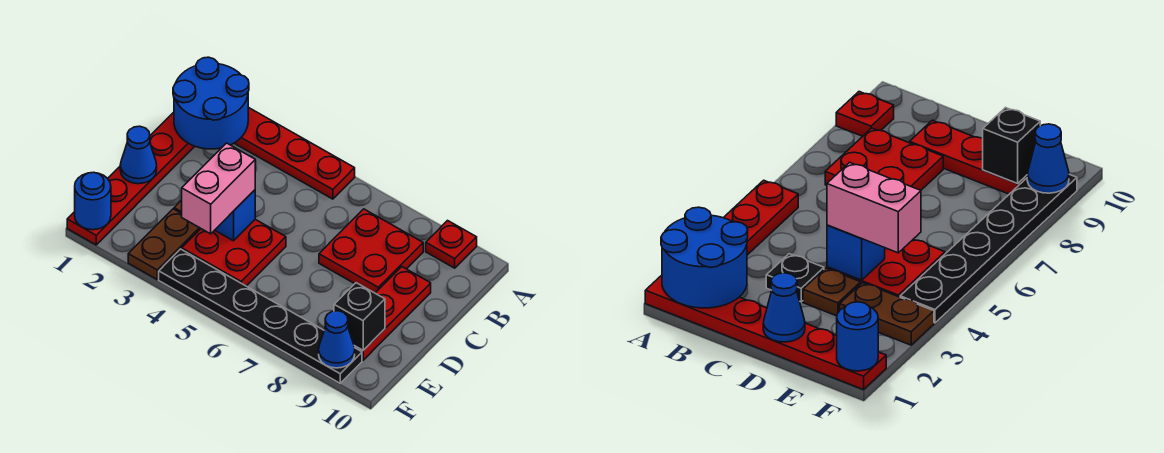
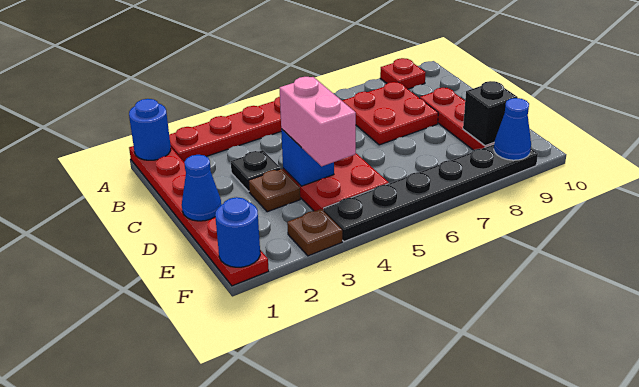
blue round brick A1:B2 level 2 -> blue round brick A1 level 2
brown plate E3:F3 level 1 -> brown plate F3 level 1

